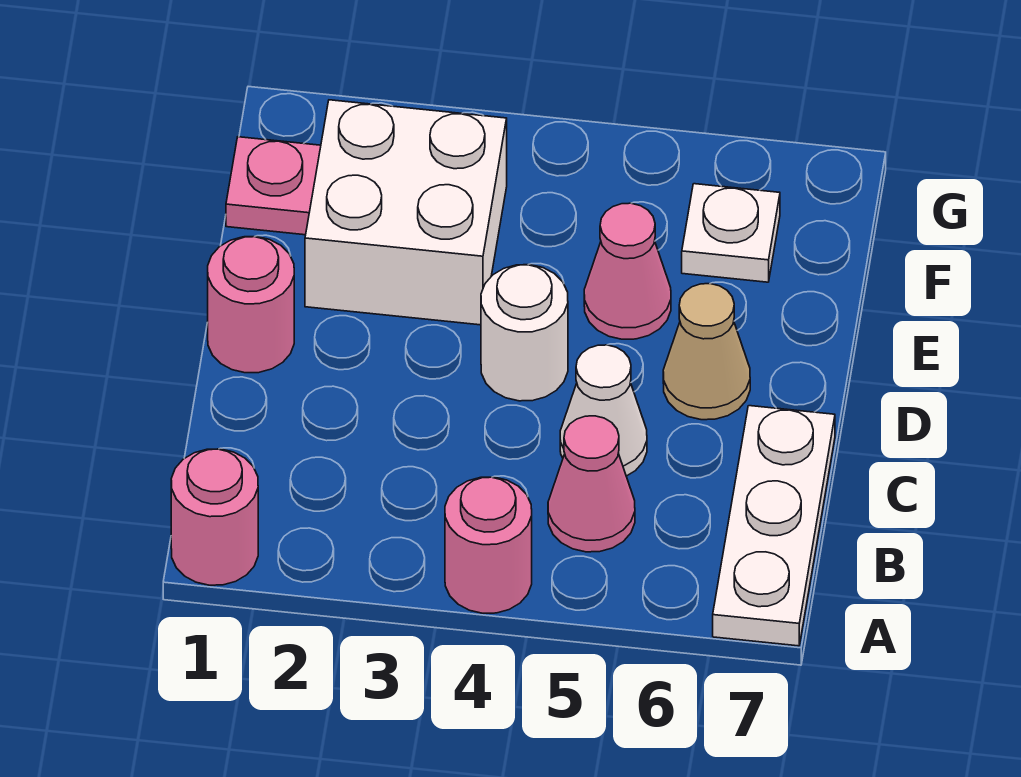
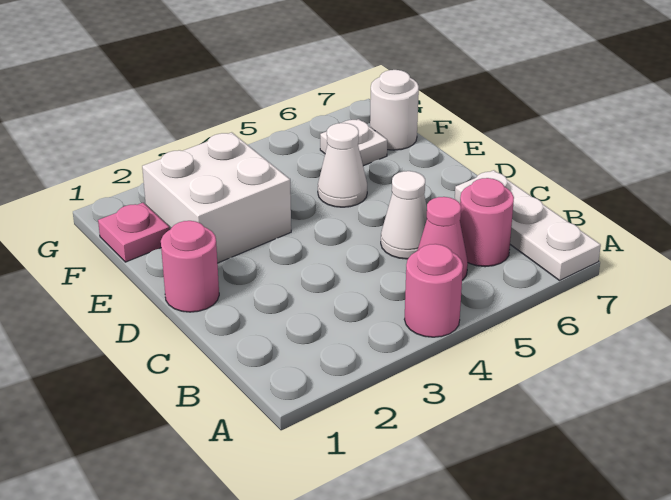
pink round brick A1 level 1 -> pink round brick B6 level 1
white round brick D4 level 1 -> white round brick F7 level 1
tan cone D6 level 1 -> none
pink cone E5 level 1 -> white cone E5 level 1

